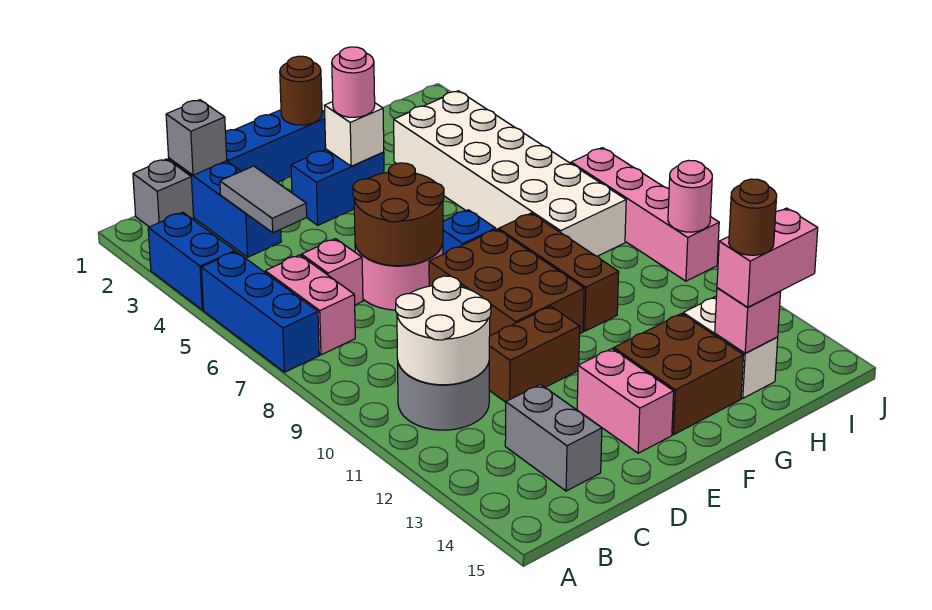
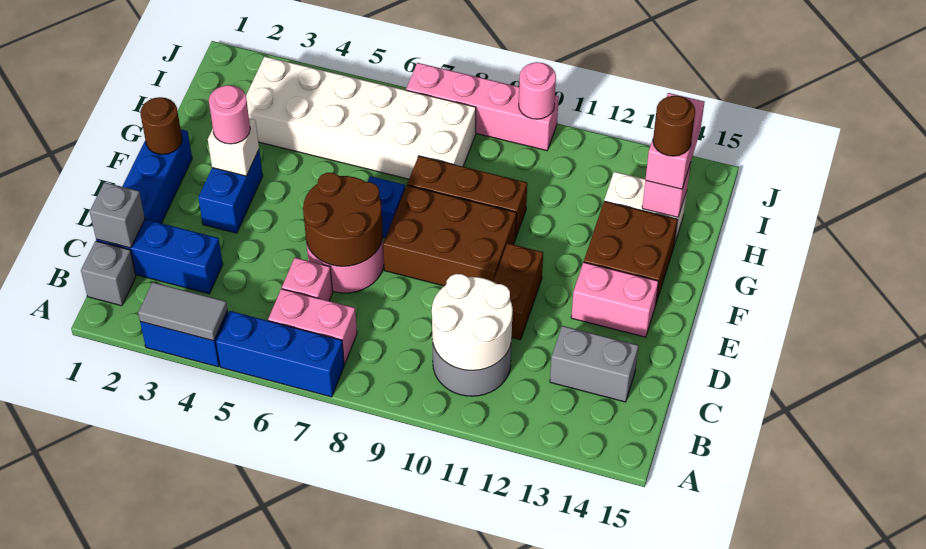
grey tile C3:C4 level 2 -> grey tile A3:A4 level 2

